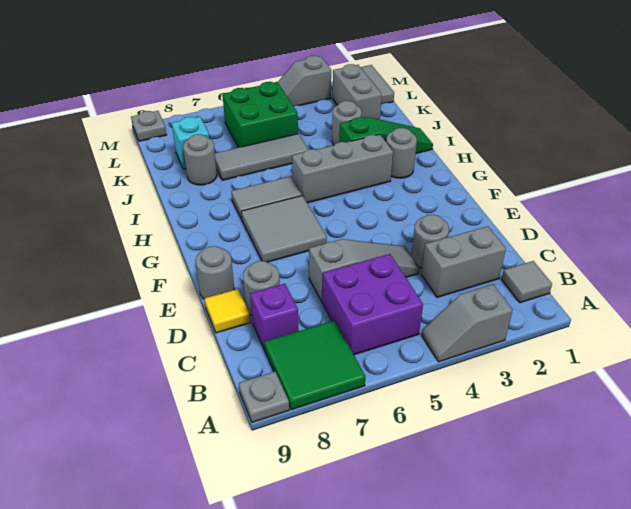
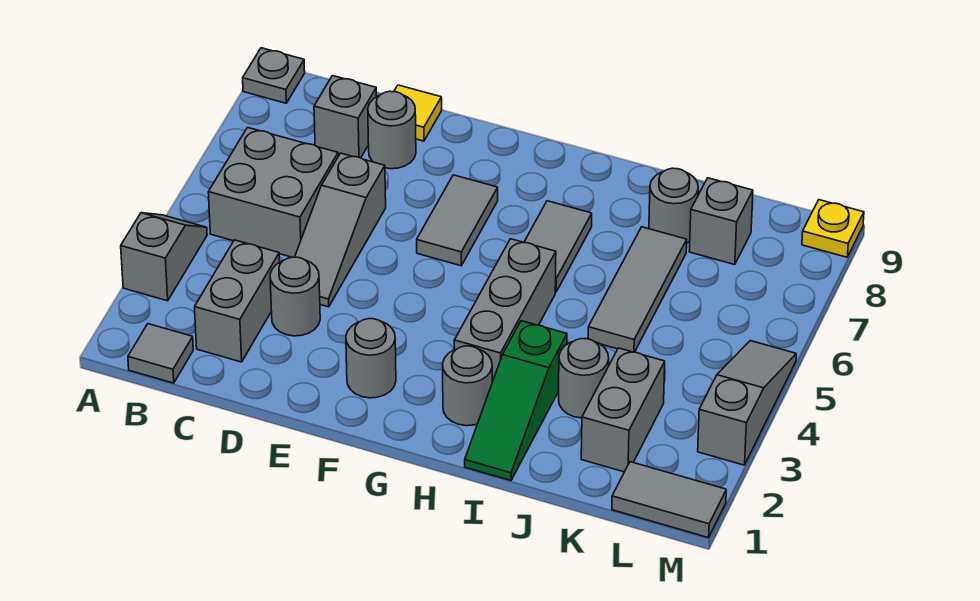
green tile A7:B8 level 1 -> none
purple brick B5:C6 level 1 -> grey brick B5:C6 level 1
purple brick C8 level 1 -> grey brick C8 level 1
grey round brick E9 level 1 -> grey round brick F2 level 1
grey tile F6:G7 level 1 -> grey tile F6:F7 level 1
grey brick K2:L2 level 1 -> grey brick K2:K3 level 1
green brick K5:L6 level 1 -> none
cyan brick K8 level 1 -> grey brick K8 level 1
grey slope M3:M4 level 1 top 3 -> grey slope M3:M5 level 1 top 3
grey plate M9 level 1 -> yellow plate M9 level 1

